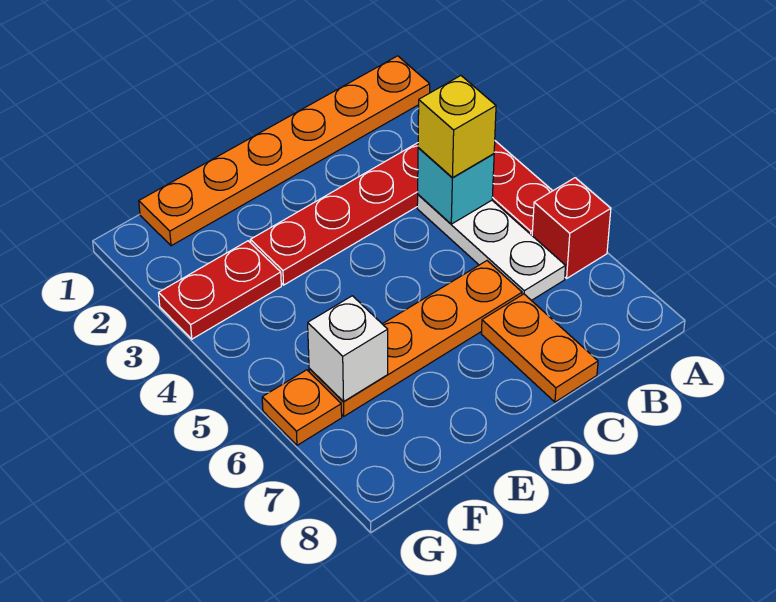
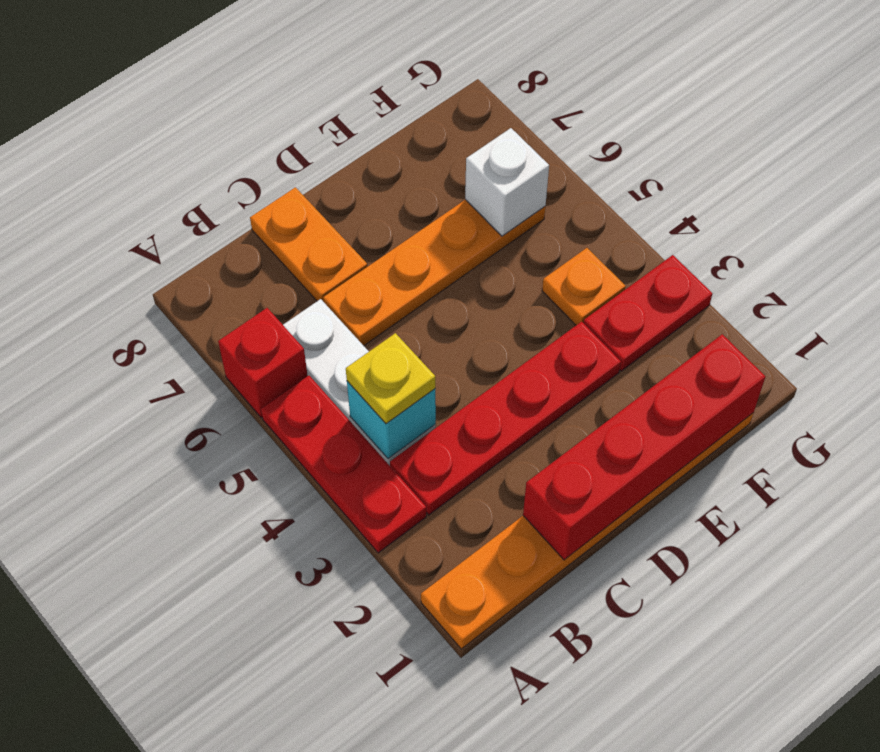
yellow brick B4 level 3 -> yellow plate B4 level 3
none -> red brick C1:F1 level 2
orange plate G6 level 1 -> orange plate F4 level 1

